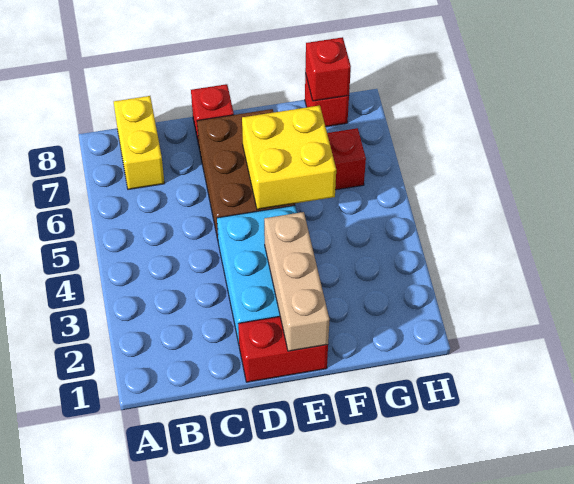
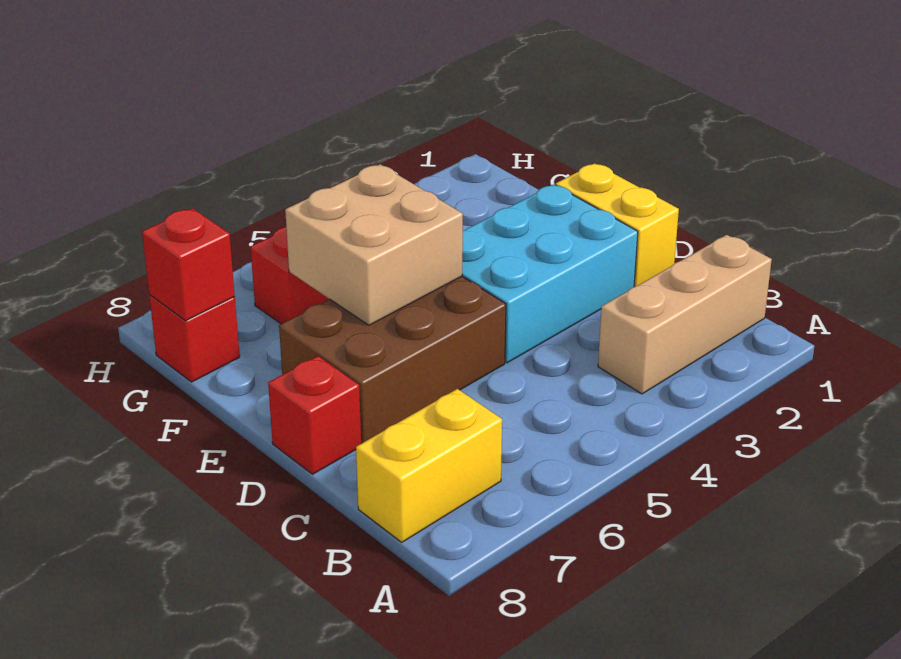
red brick D1:E1 level 1 -> yellow brick D1:E1 level 1
tan brick E1:E3 level 2 -> tan brick B1:B3 level 1
yellow brick E5:F6 level 2 -> tan brick E5:F6 level 2

